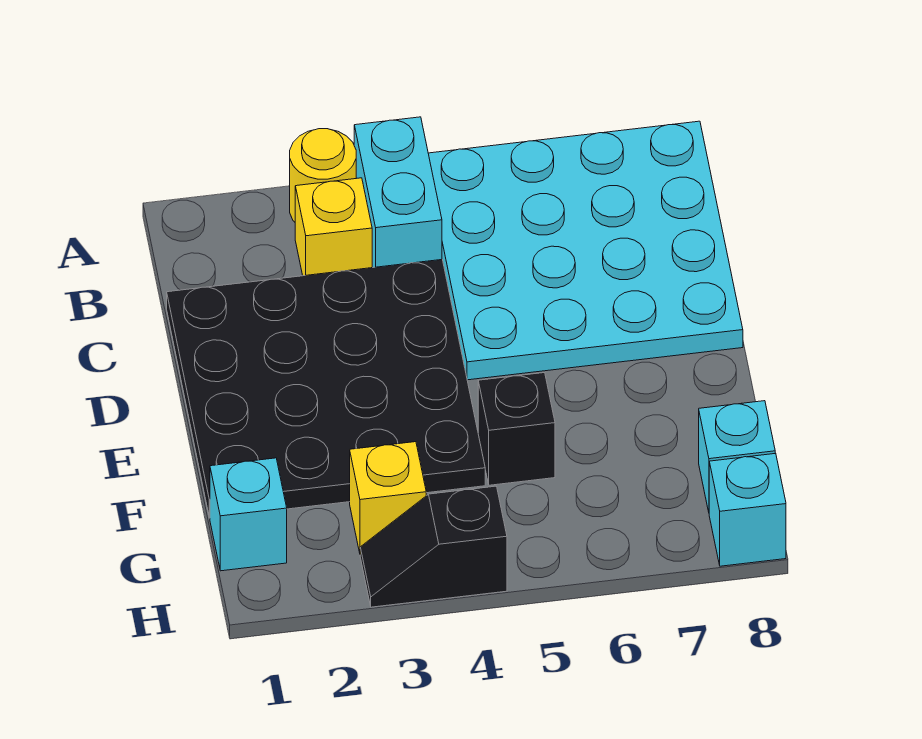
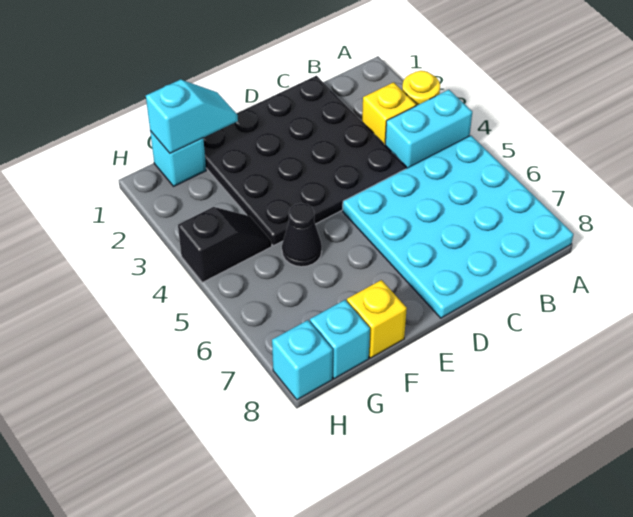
none -> cyan slope F1:G1 level 2 top G
black brick F5 level 1 -> black cone F5 level 1
yellow brick G3 level 1 -> yellow brick F8 level 1
black slope H3:H4 level 1 top 4 -> black slope G4:H4 level 1 top H

